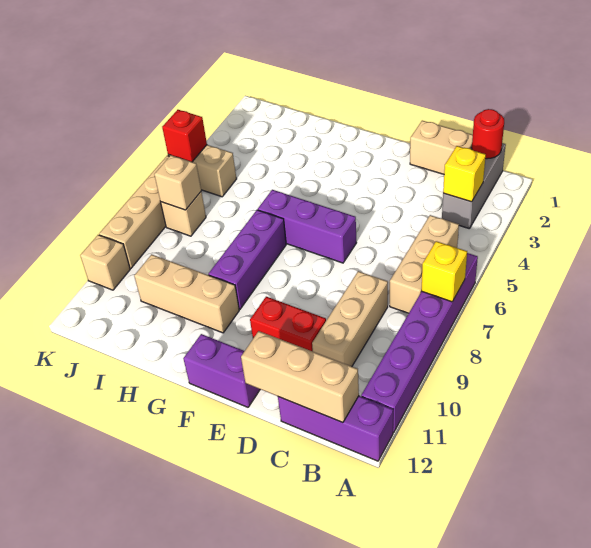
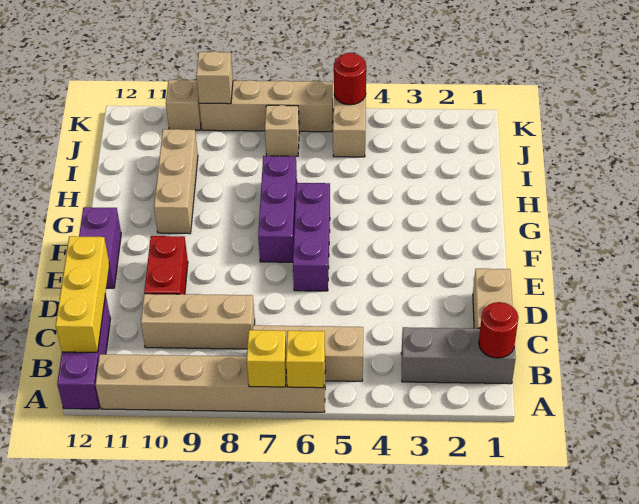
purple brick A6:A11 level 1 -> tan brick A6:A11 level 1
yellow brick B3 level 2 -> yellow brick A6 level 2
tan brick B12:D12 level 2 -> yellow brick B12:D12 level 2
purple brick G7:G9 level 1 -> purple brick F7:H7 level 1
tan brick J7 level 2 -> tan brick K9 level 2
red brick K5 level 2 -> red round brick K5 level 2

